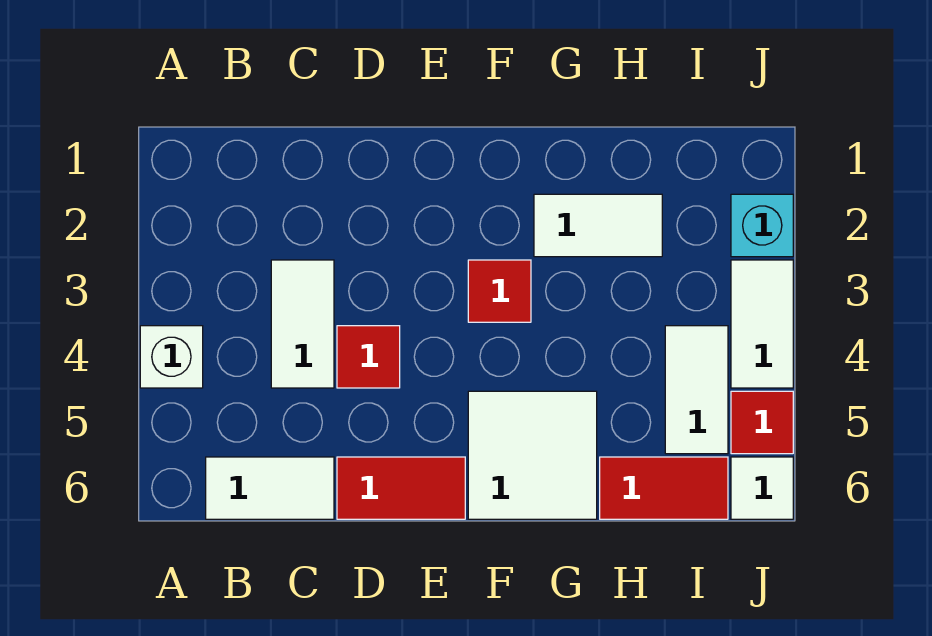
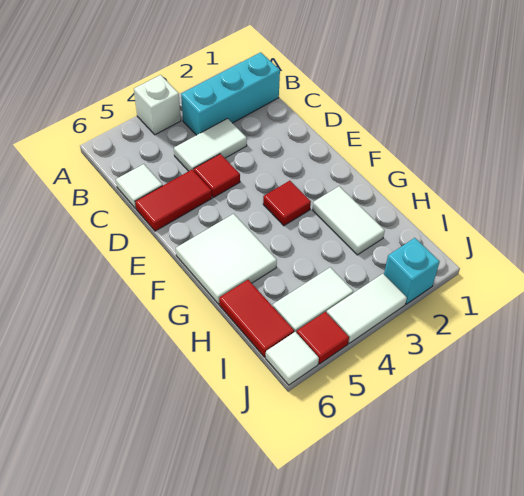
none -> cyan brick B1:B3 level 1
white tile B6:C6 level 1 -> white tile C6 level 1
red tile D6:E6 level 1 -> red tile D5:D6 level 1

